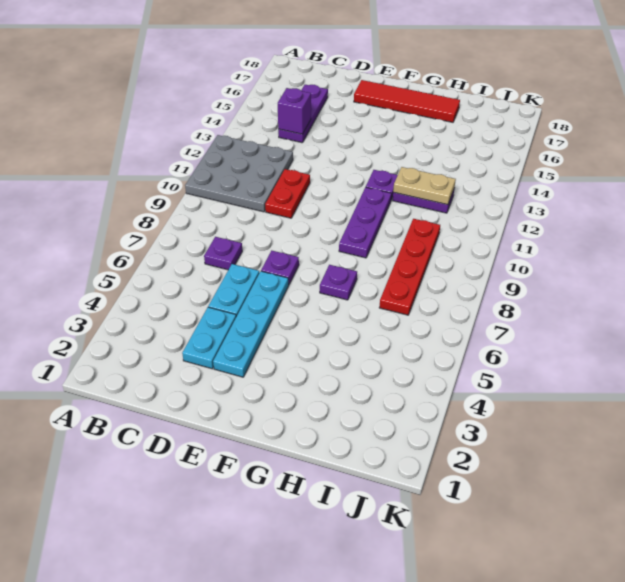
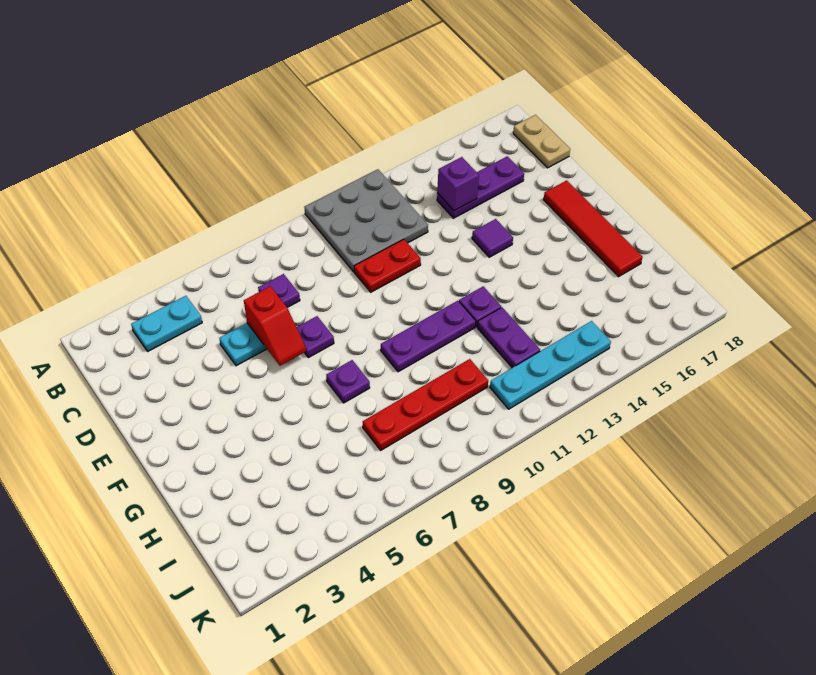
cyan plate D3:D4 level 1 -> cyan plate B3:B4 level 1
none -> red slope D6:E6 level 2 top D
cyan plate E3:E6 level 1 -> cyan plate J11:J14 level 1
none -> purple tile E14 level 1
tan plate H12:I12 level 2 -> tan plate B18:C18 level 1

